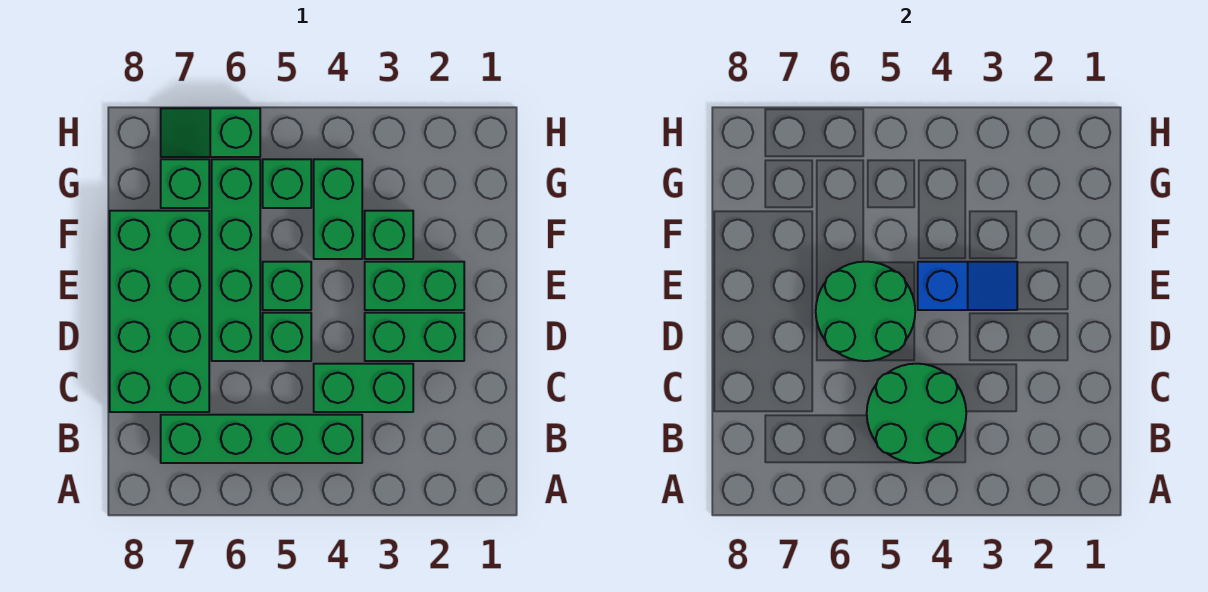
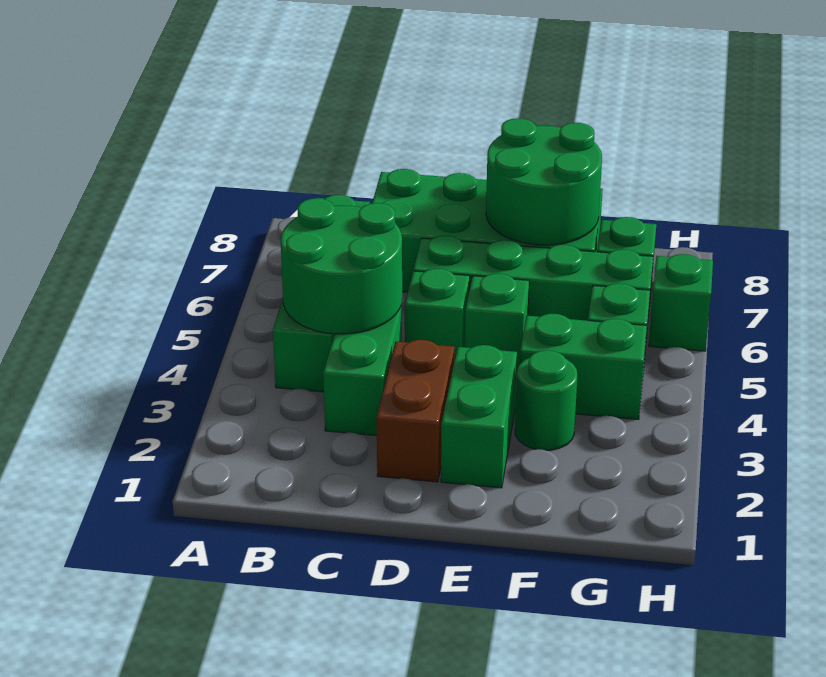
green brick D2:D3 level 1 -> brown brick D2:D3 level 1
green round brick D5:E6 level 2 -> green round brick E7:F8 level 2
blue slope E3:E4 level 2 top 4 -> none
green brick F3 level 1 -> green round brick F3 level 1

